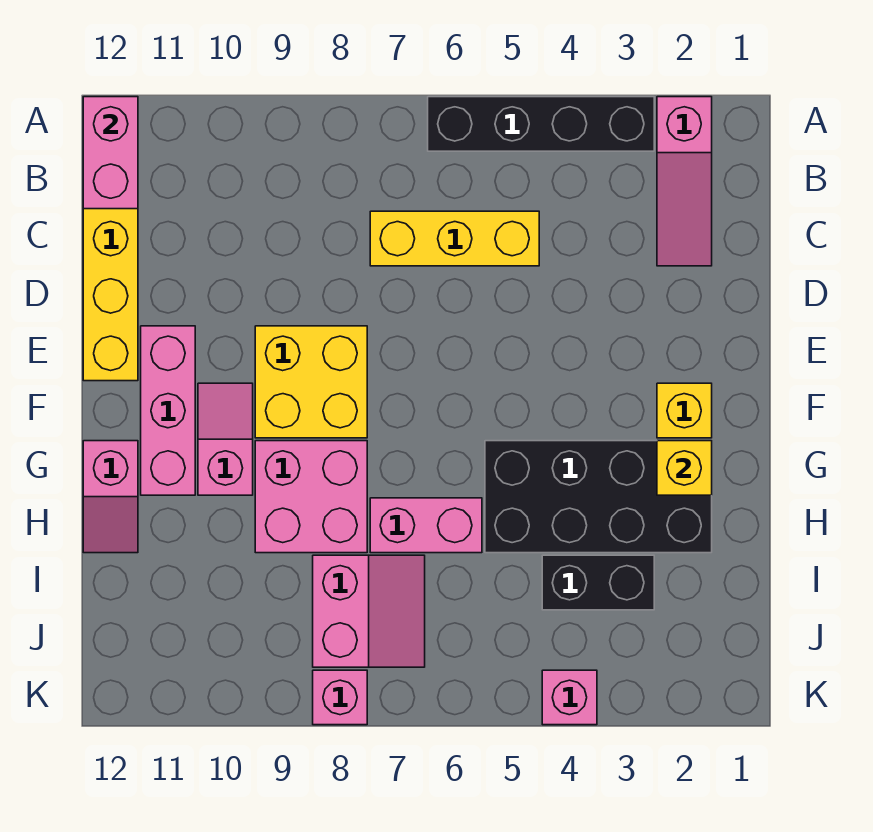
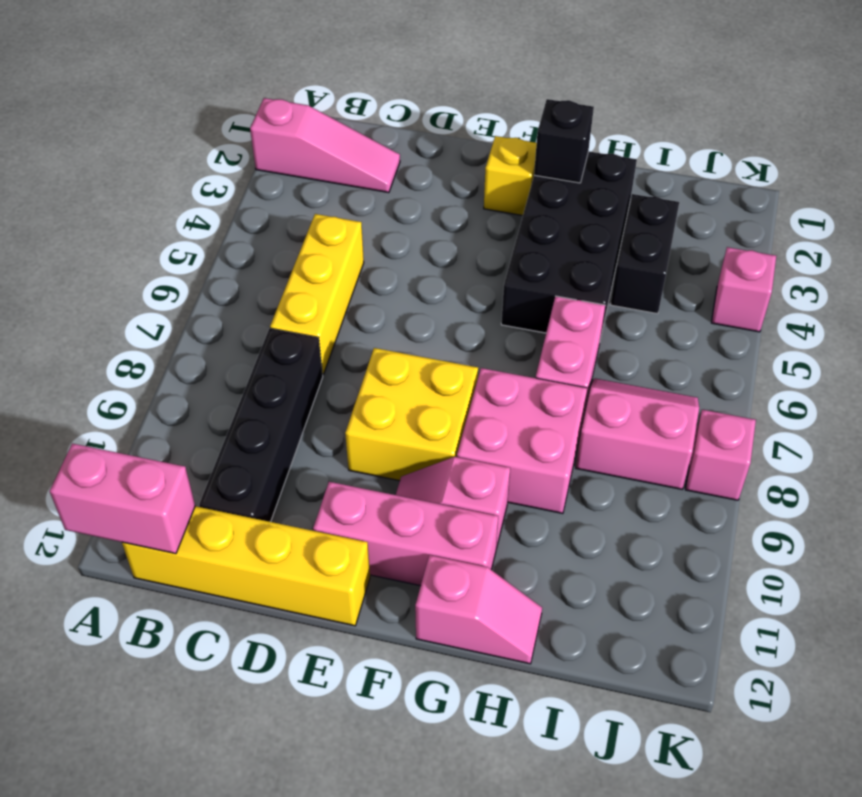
black brick A3:A6 level 1 -> black brick C8:C11 level 1
yellow brick G2 level 2 -> black brick G2 level 2

